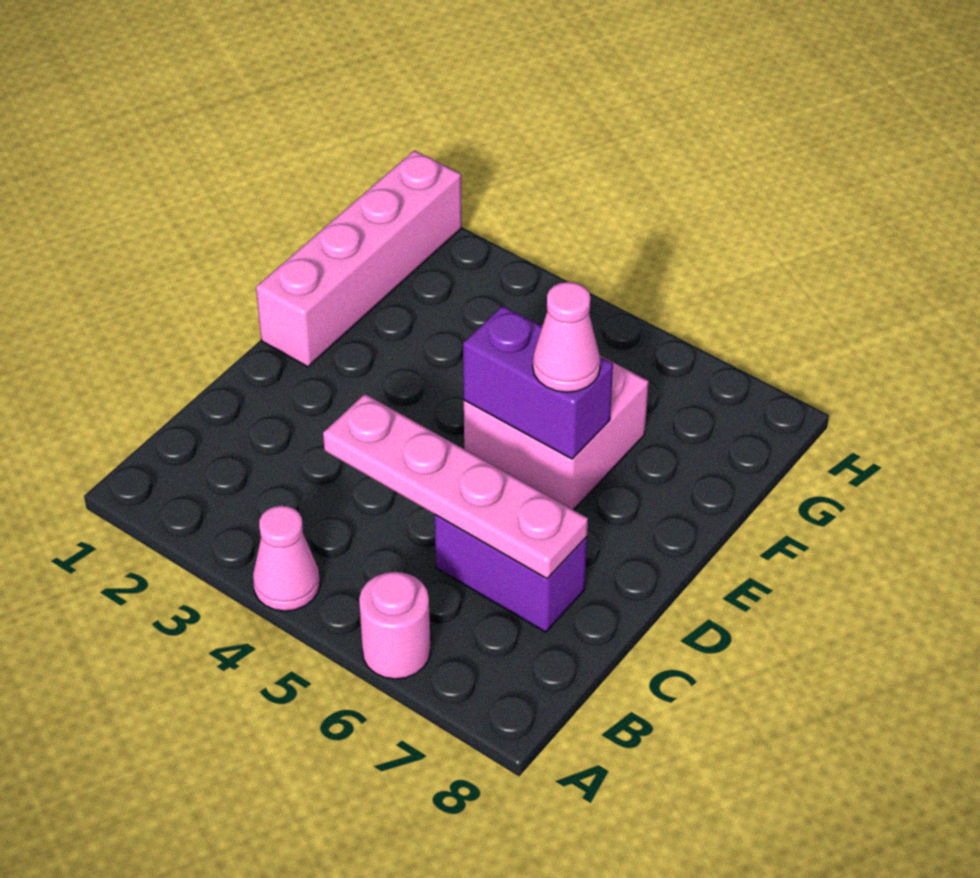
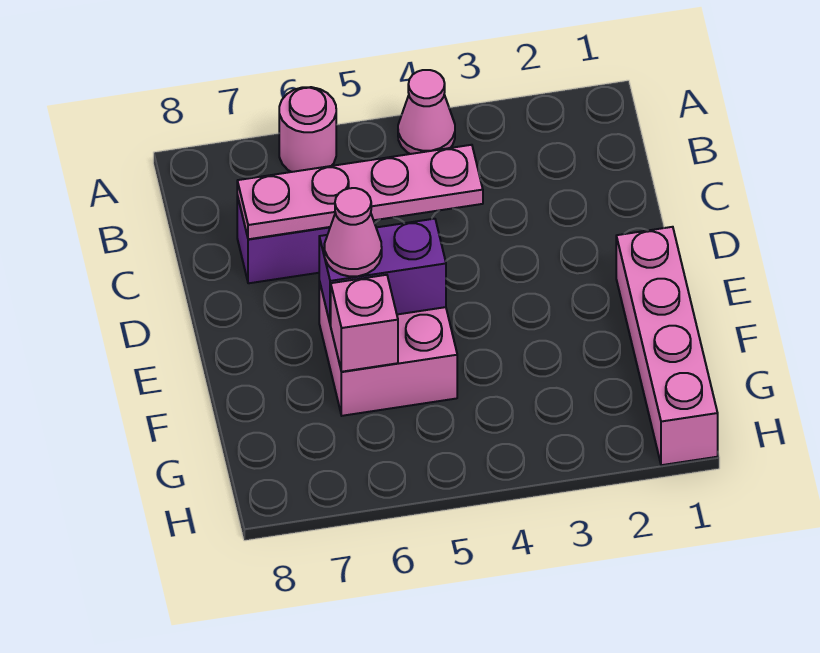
none -> pink brick F6 level 2

